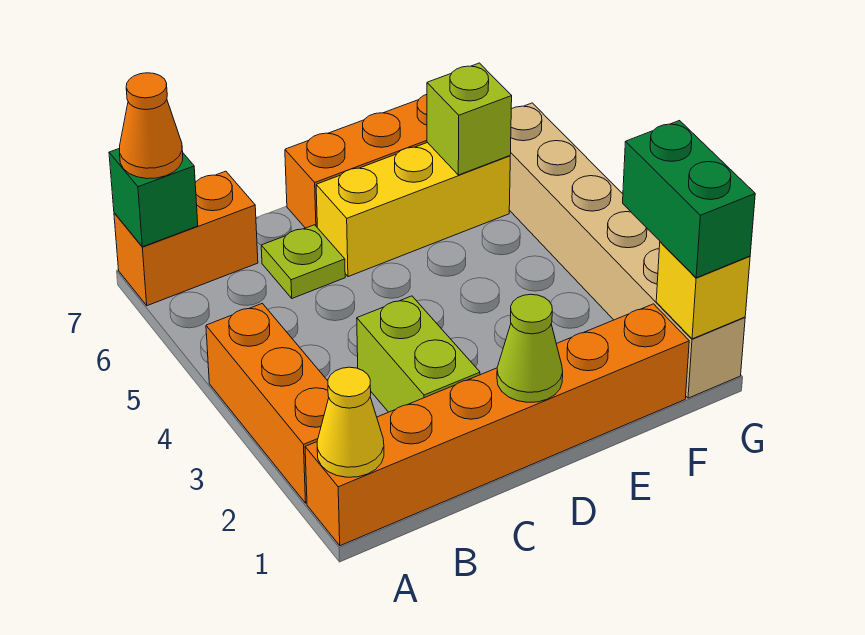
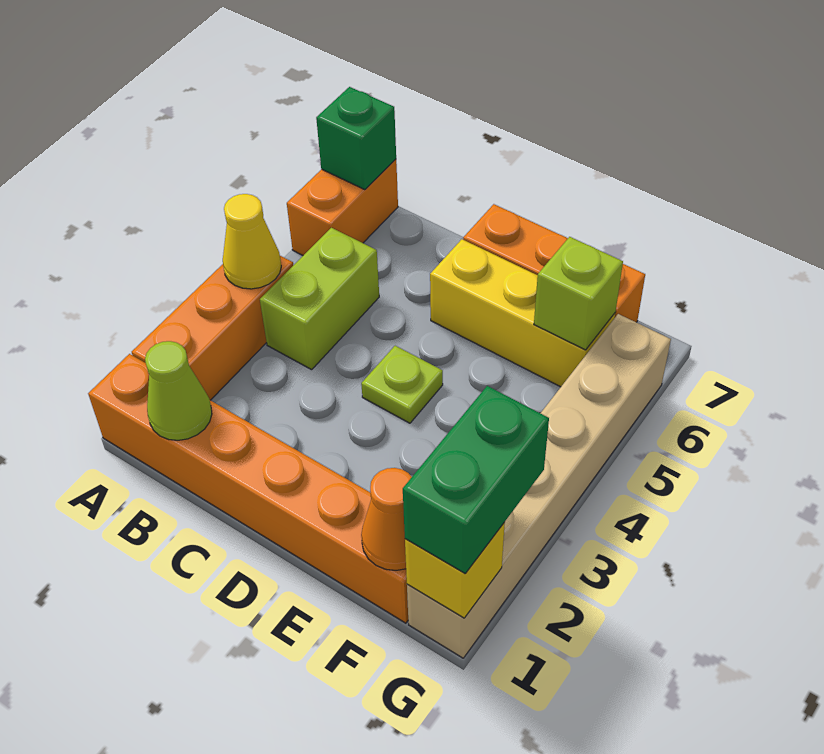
yellow cone A1 level 2 -> yellow cone A4 level 2
orange brick A7:B7 level 1 -> orange brick A6:A7 level 1
orange cone A7 level 3 -> orange cone F1 level 2
lime brick C2:C3 level 1 -> lime brick B4:B5 level 1
lime plate C6 level 1 -> lime plate D4 level 1
lime cone D1 level 2 -> lime cone B1 level 2

